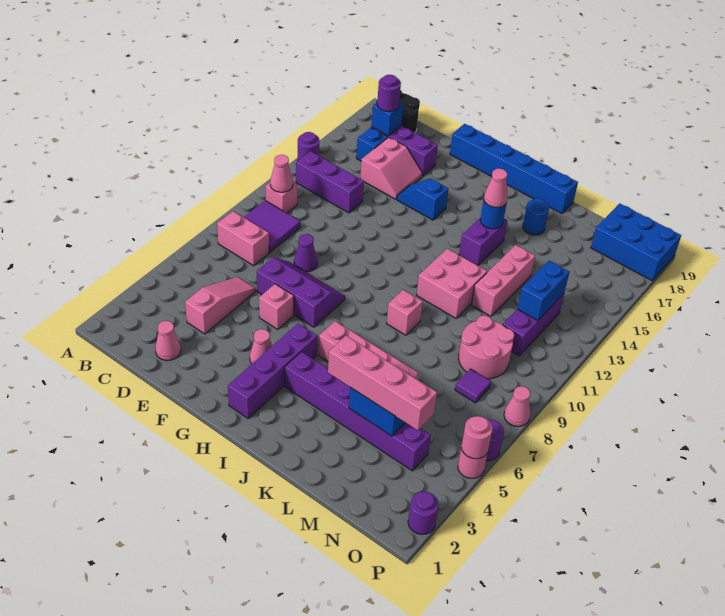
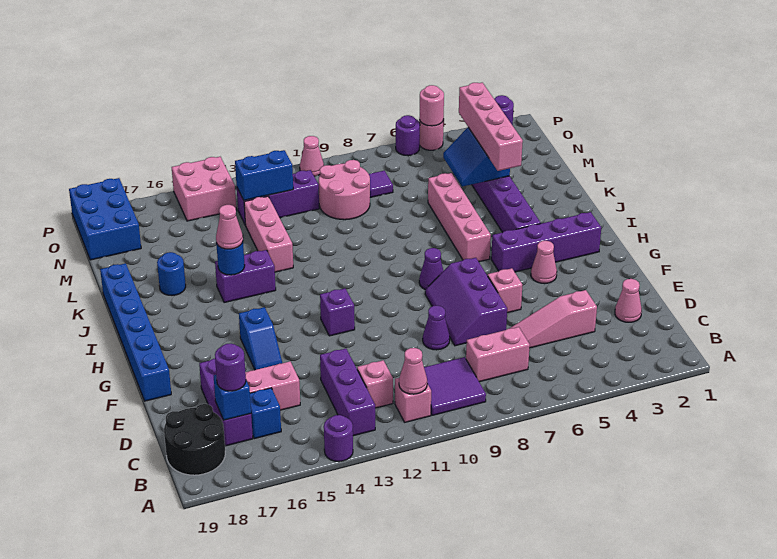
pink brick B8:C8 level 1 -> pink brick C7:C8 level 1
none -> purple brick G12 level 1
none -> purple cone H8 level 1
pink brick J9 level 1 -> pink brick C12 level 1
pink brick J11:K12 level 1 -> pink brick O14:P15 level 1
pink brick L12:L14 level 1 -> pink brick K13:M13 level 1
pink cone P8 level 1 -> pink cone P10 level 1

